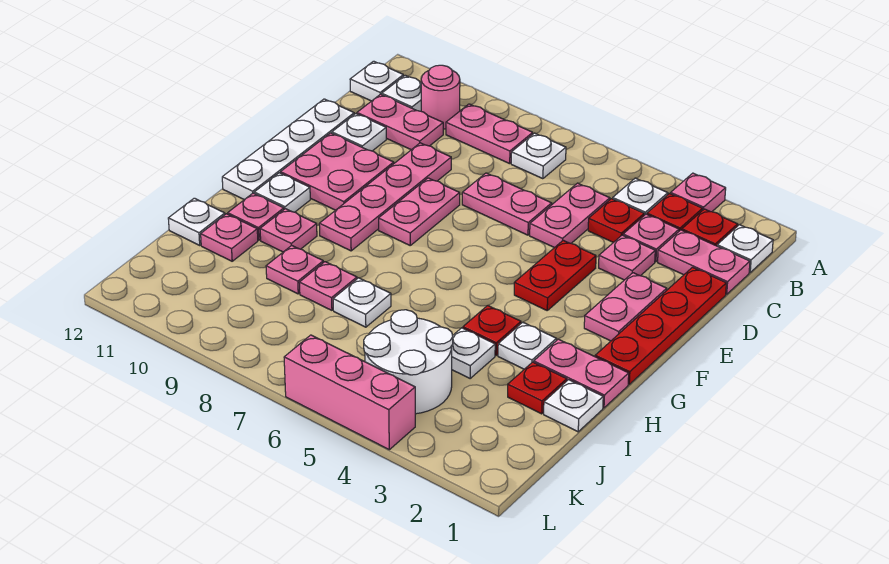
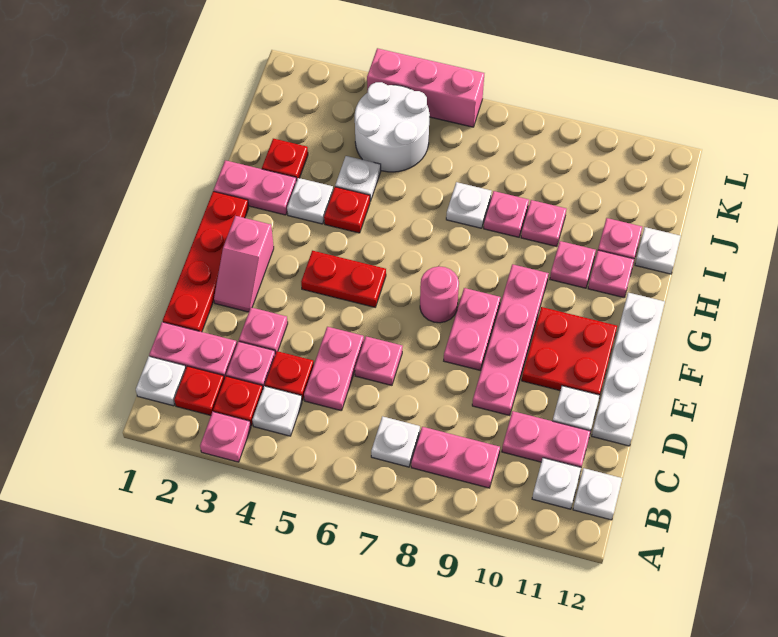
pink round brick B10 level 1 -> pink round brick F7 level 1
pink plate D6:D7 level 1 -> pink plate D6 level 1
pink plate E2:F2 level 1 -> pink slope E2:F2 level 1 top F
red plate E4:F4 level 1 -> red plate F4:F5 level 1
pink plate E10:F11 level 1 -> red plate E10:F11 level 1
white plate G11 level 1 -> none
white plate I1 level 1 -> none

